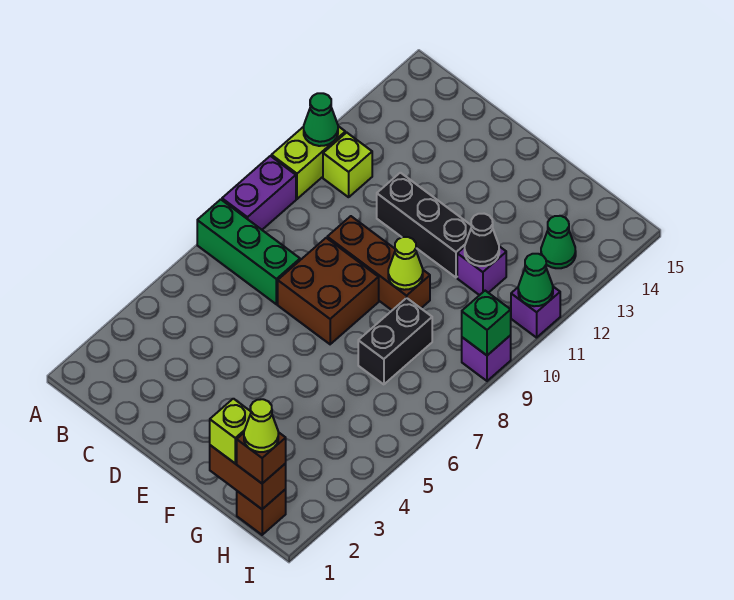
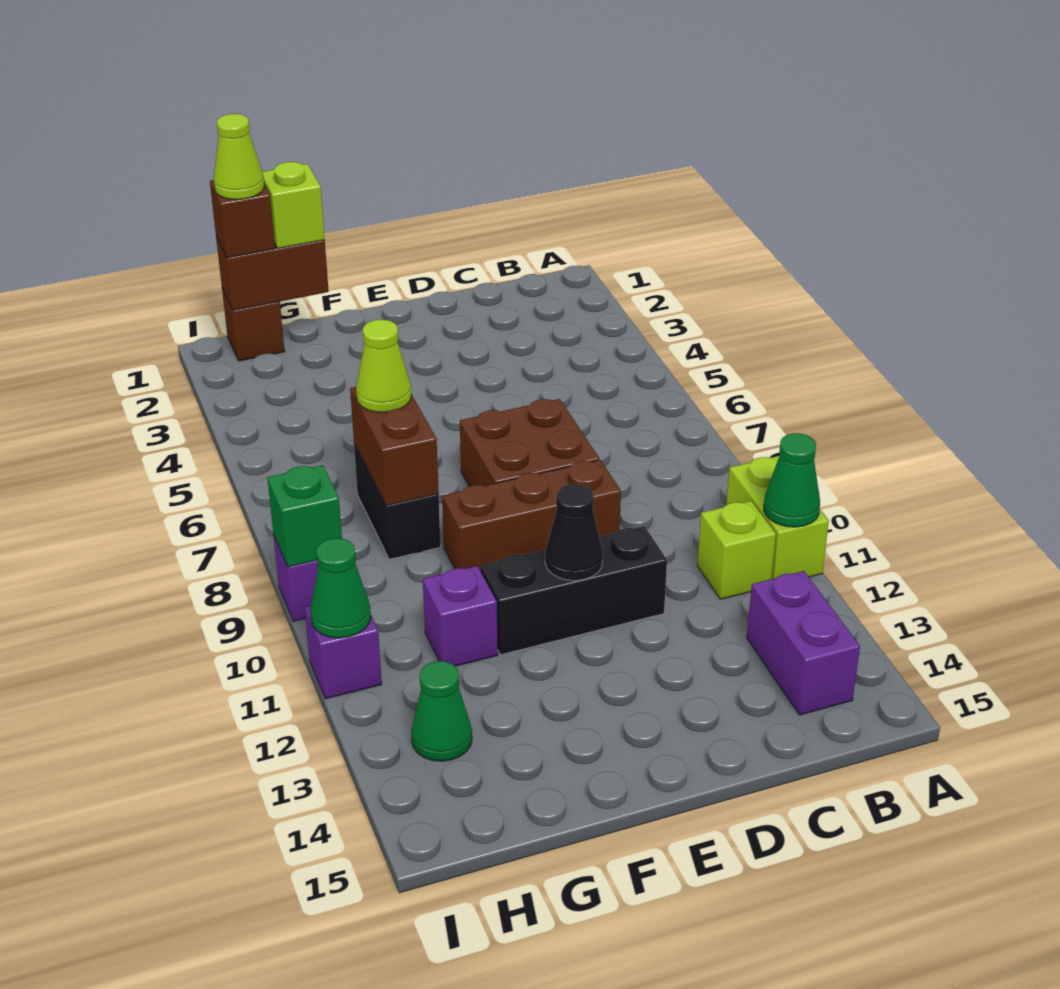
green brick A7:C7 level 1 -> none
purple brick A8:A9 level 1 -> purple brick B13:B14 level 1
lime cone F9 level 2 -> lime cone G7 level 3
none -> brown brick G7:G8 level 2
black cone G11 level 2 -> black cone E11 level 2

